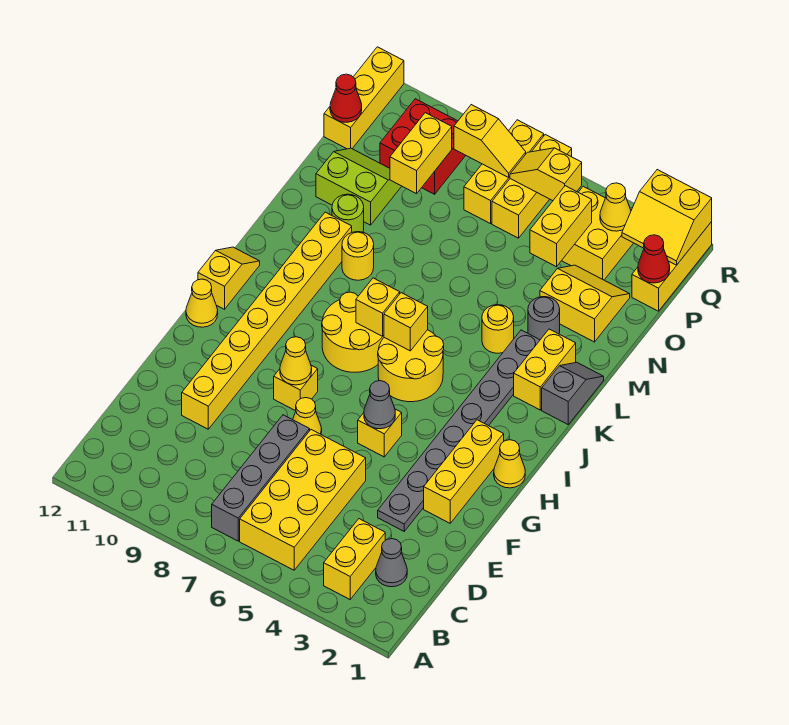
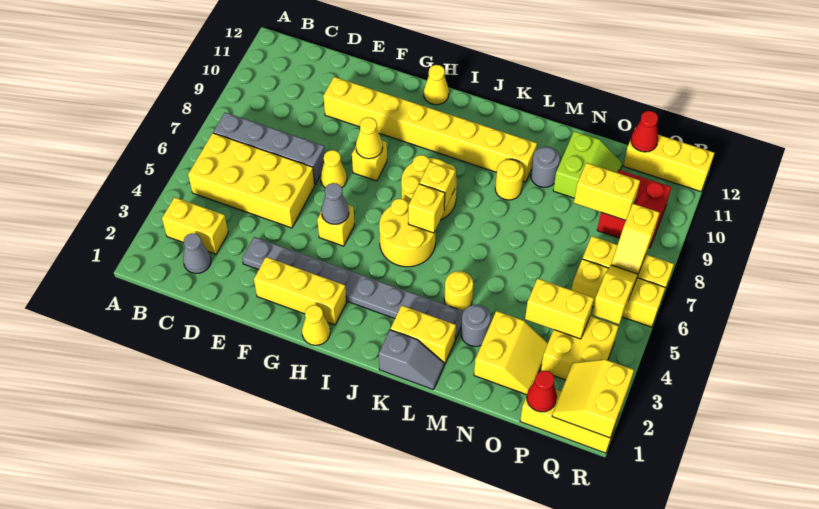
yellow slope I12:J12 level 1 top I -> none
lime round brick M10 level 1 -> grey round brick M10 level 1
yellow cone Q3 level 2 -> none

